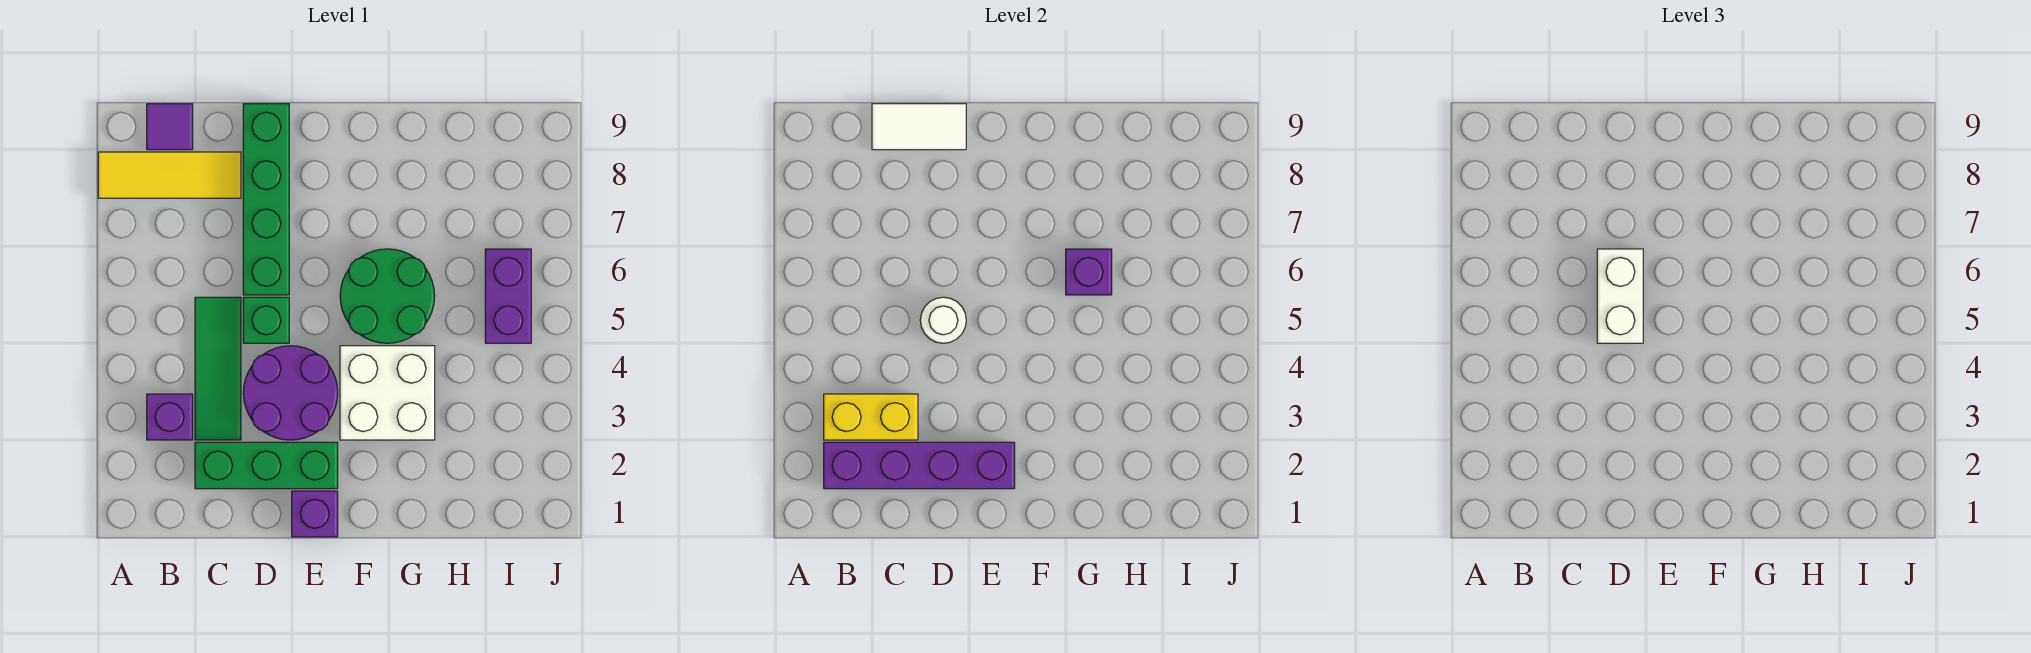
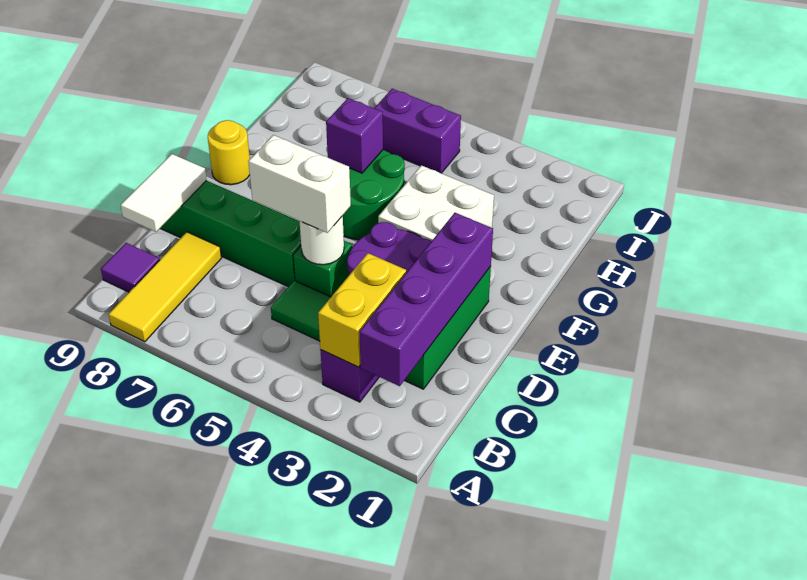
purple brick E1 level 1 -> none
none -> yellow round brick F9 level 1

